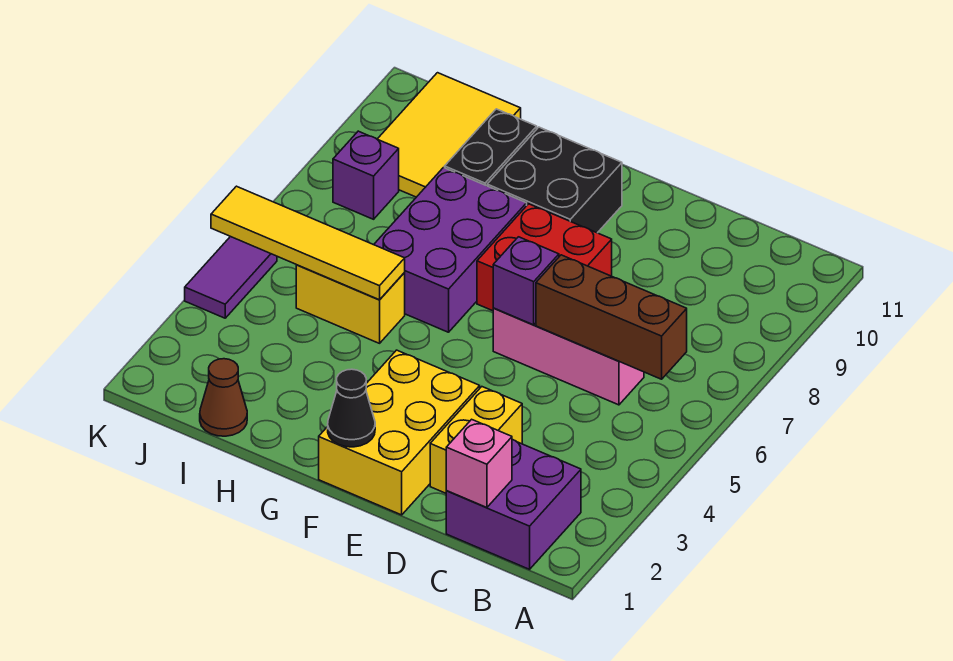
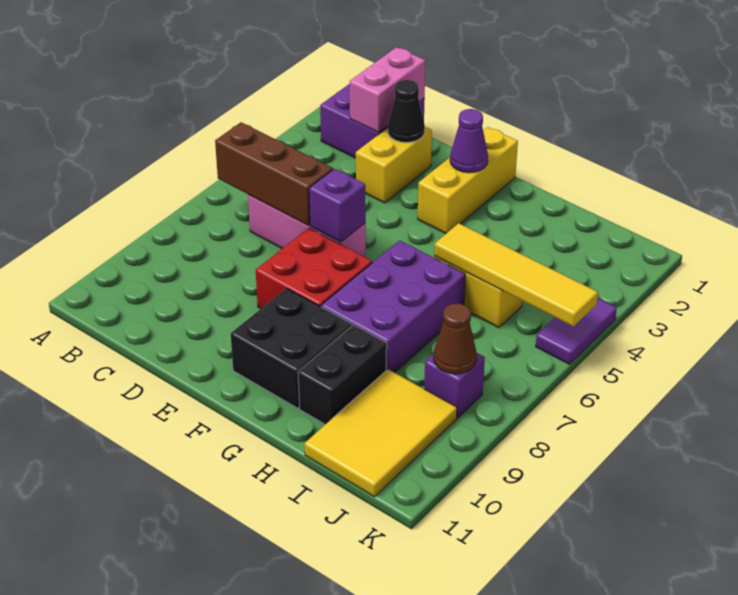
pink brick C1 level 2 -> pink brick C1:C2 level 2
yellow brick E1:F3 level 1 -> yellow brick F1:F3 level 1
black cone F1 level 2 -> black cone D2 level 2
none -> purple cone F2 level 2
brown cone I1 level 1 -> brown cone J8 level 2

